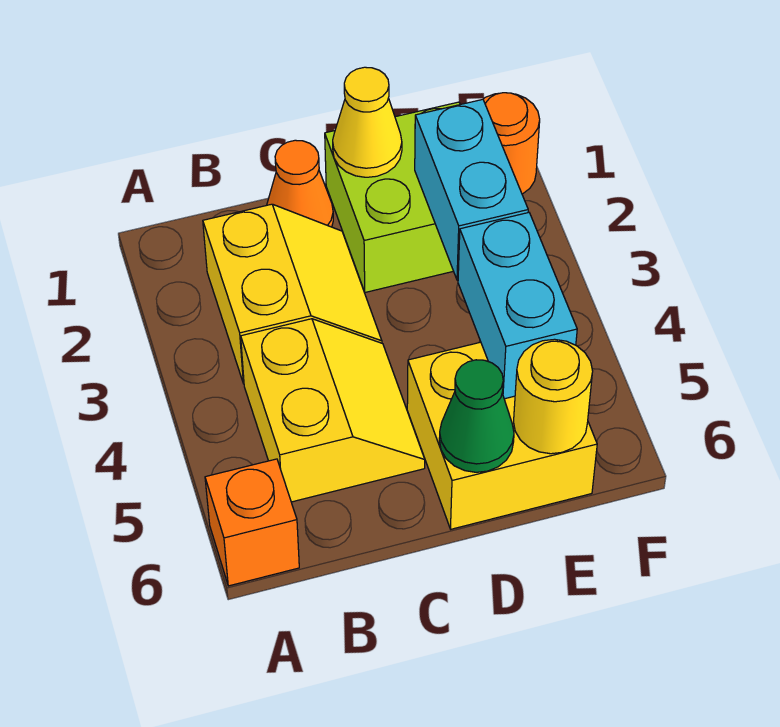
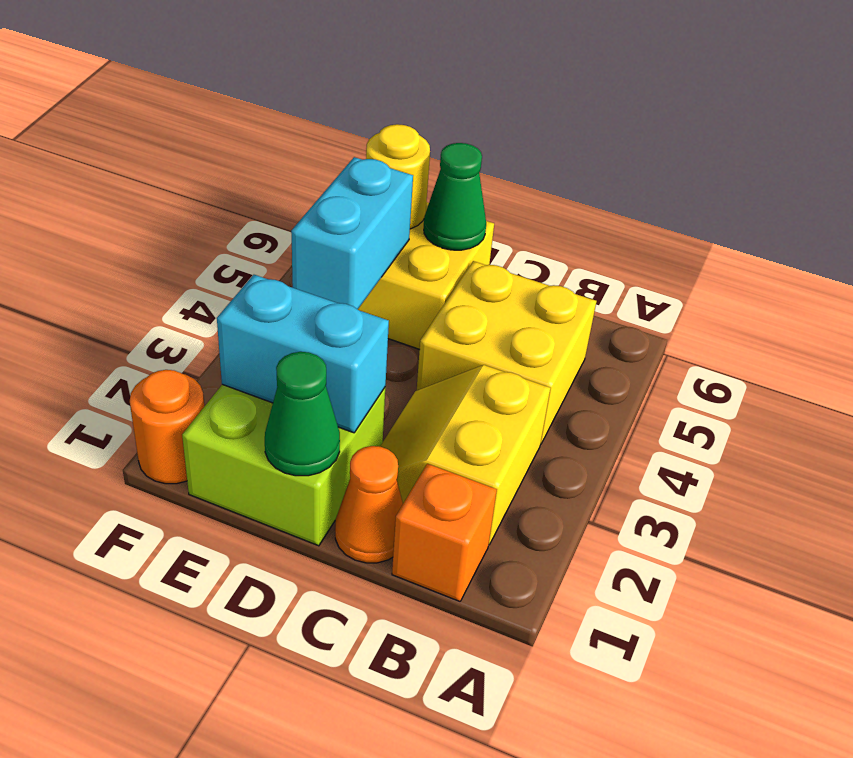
orange brick A6 level 1 -> orange brick B1 level 1
yellow slope B4:C5 level 1 top B -> yellow brick B4:C5 level 1
yellow cone D1 level 2 -> green cone D1 level 2
cyan brick E2:E3 level 2 -> cyan brick D2:E2 level 2

